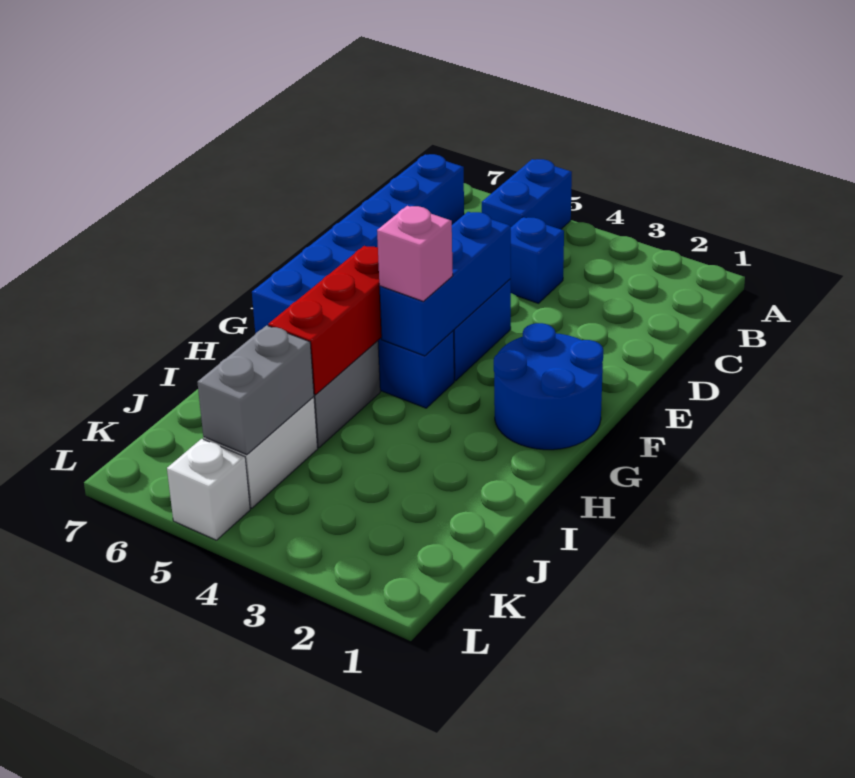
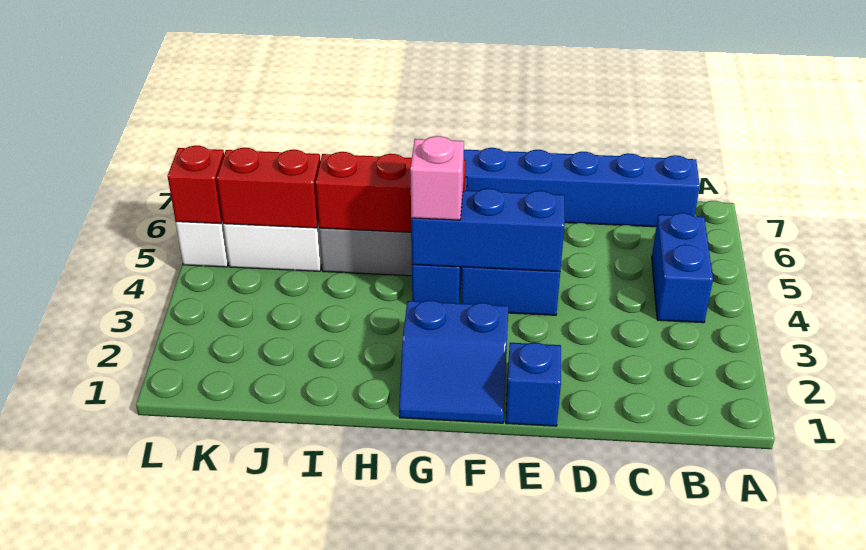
blue brick A5:B5 level 1 -> blue brick B4:B5 level 1
blue brick C4 level 1 -> blue brick E1 level 1
blue round brick F1:G2 level 1 -> blue slope F1:G2 level 1 top 2
grey brick J5:K5 level 2 -> red brick J5:K5 level 2
none -> red brick L5 level 2

